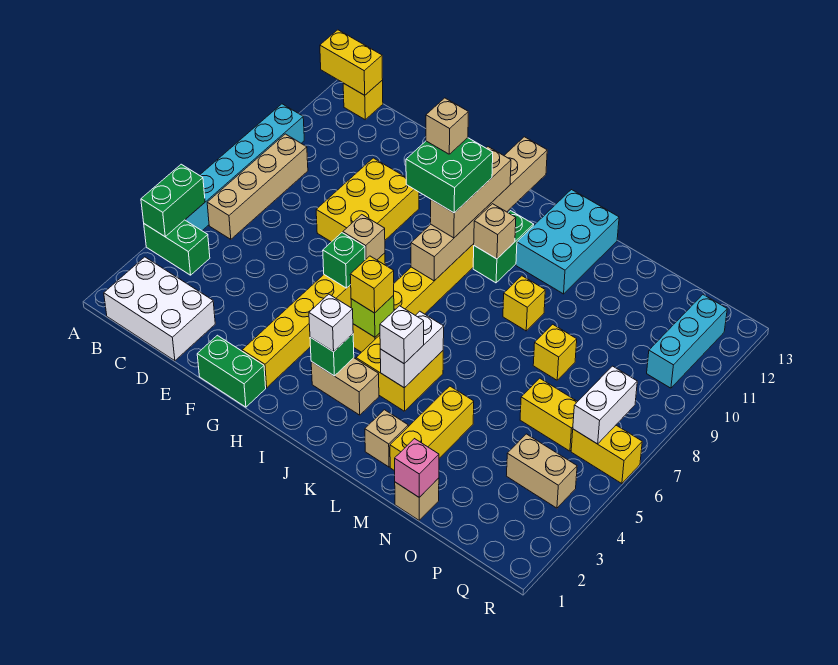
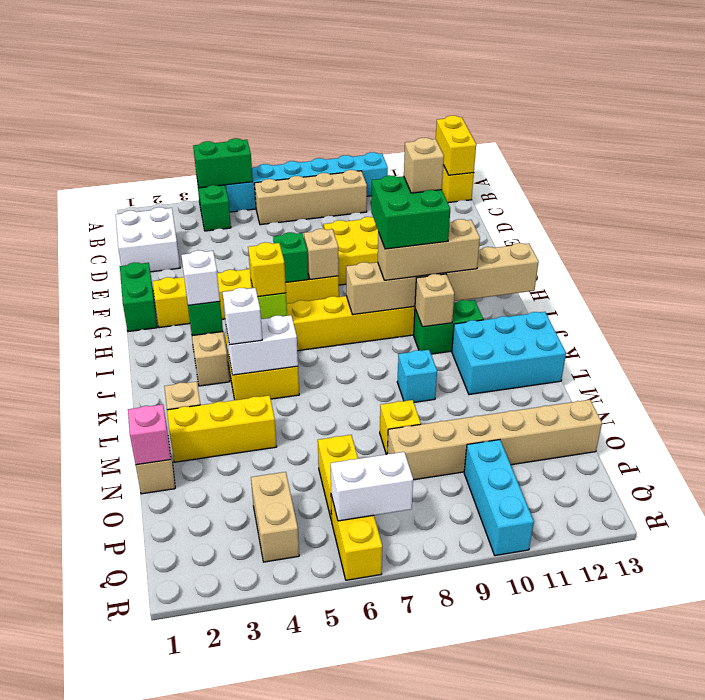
white brick B1:D2 level 1 -> white brick C1:D2 level 1
yellow brick L9 level 1 -> cyan brick L9 level 1
none -> tan brick O8:O13 level 1
cyan brick Q10:Q12 level 1 -> cyan brick P10:R10 level 1

